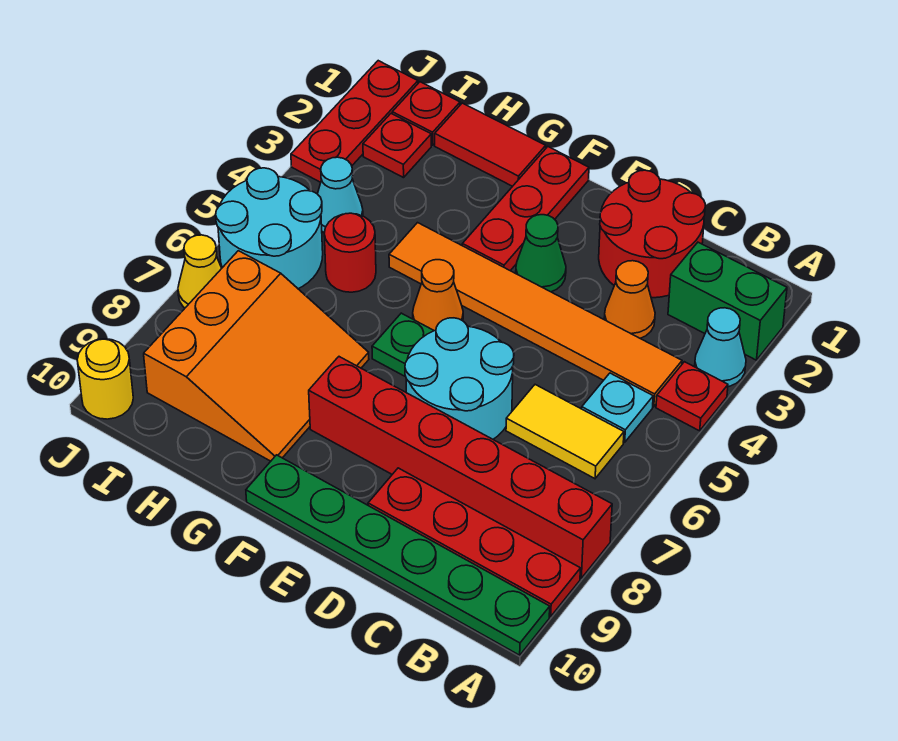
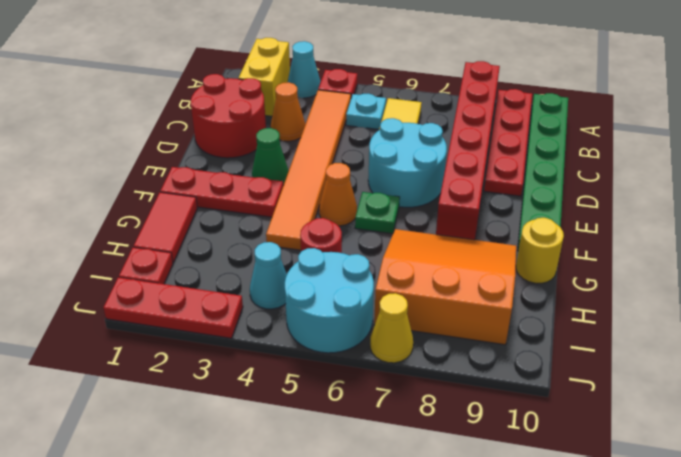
green brick A2:B2 level 1 -> yellow brick A2:B2 level 1
red plate I2 level 1 -> none
yellow round brick J10 level 1 -> yellow round brick G10 level 1

